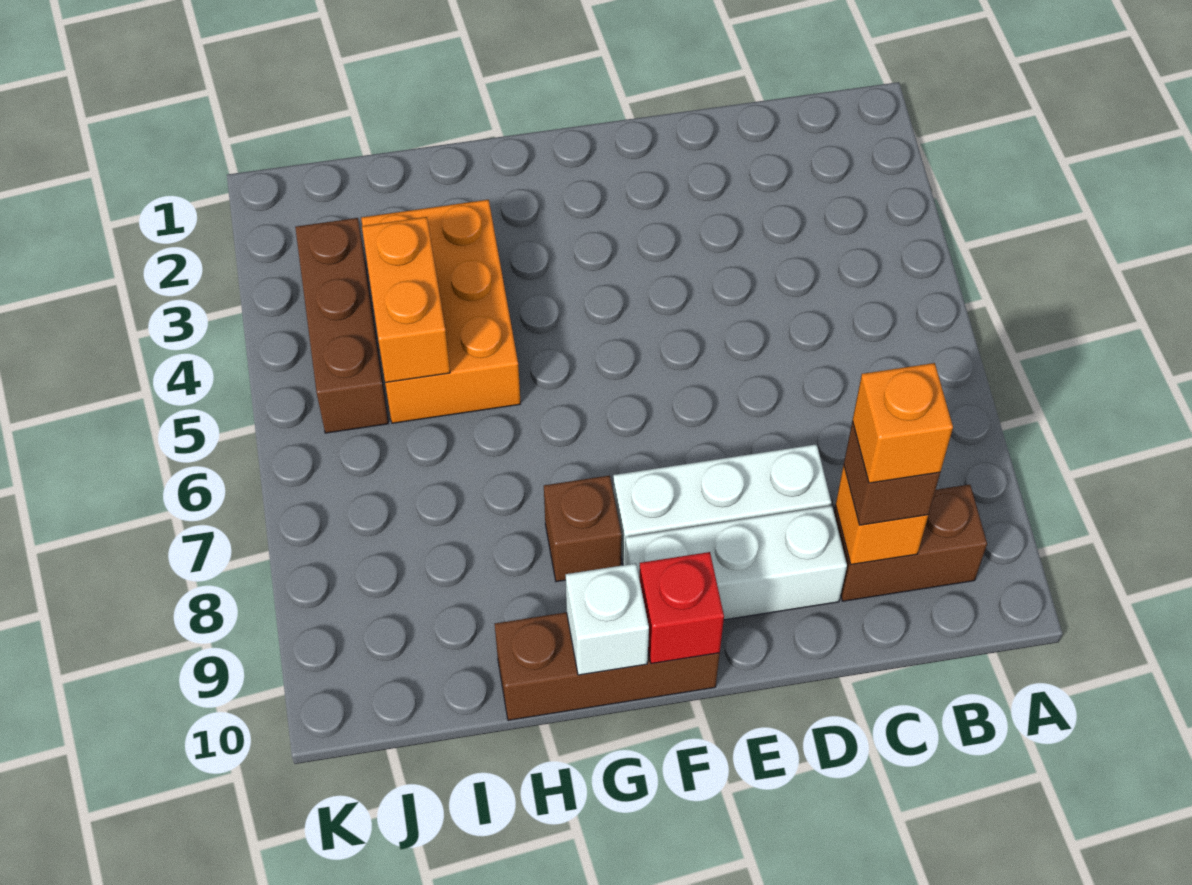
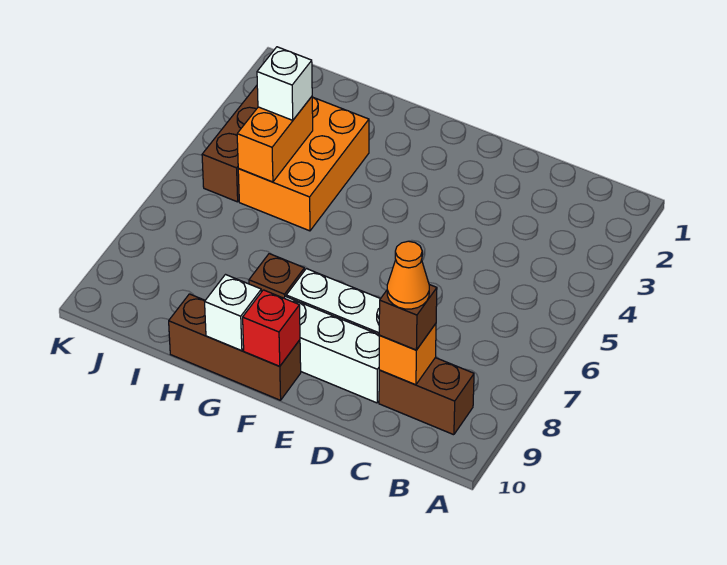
orange brick C9 level 4 -> orange cone C9 level 4
none -> white brick I4 level 3

